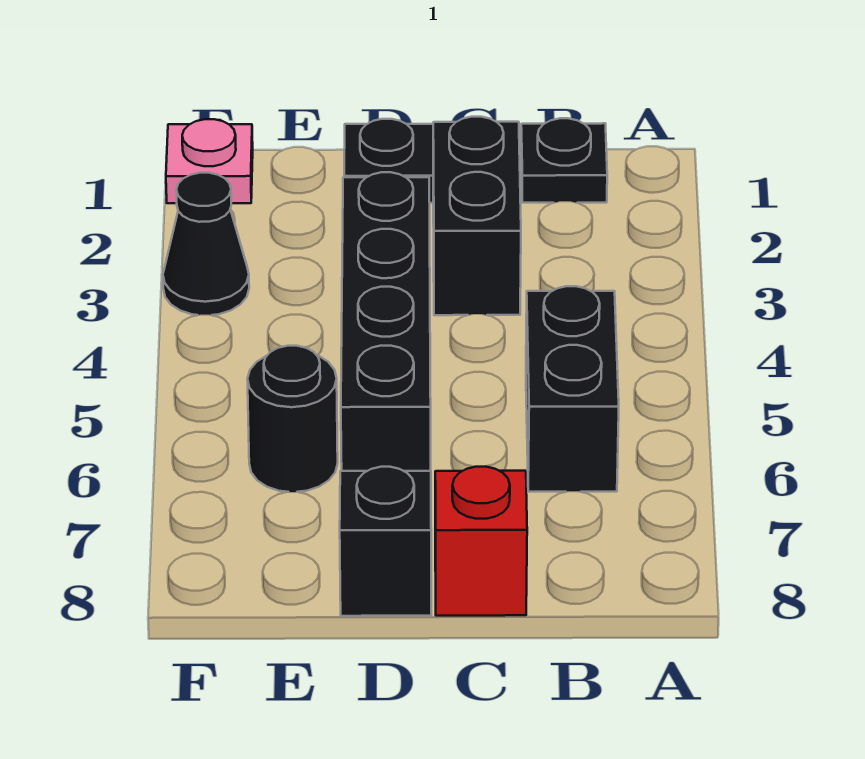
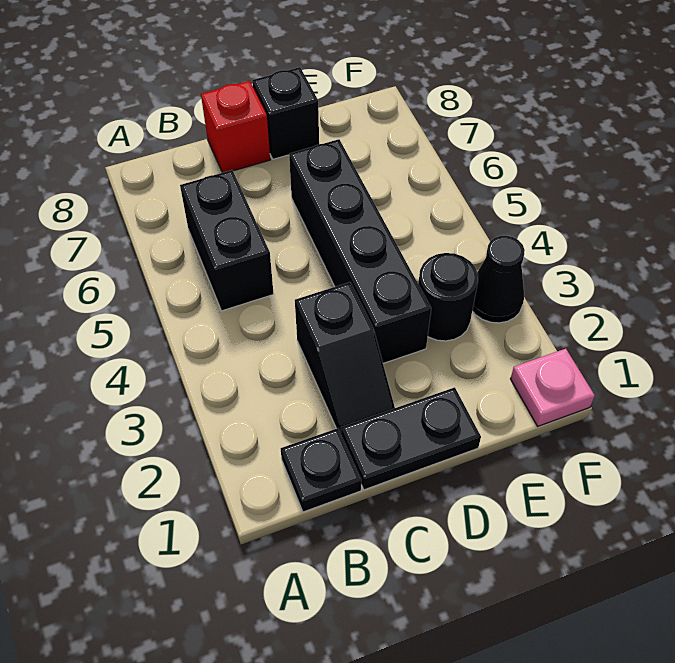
black brick C2:C3 level 1 -> black slope C2:C3 level 1 top 3
black round brick E6 level 1 -> black round brick E3 level 1

